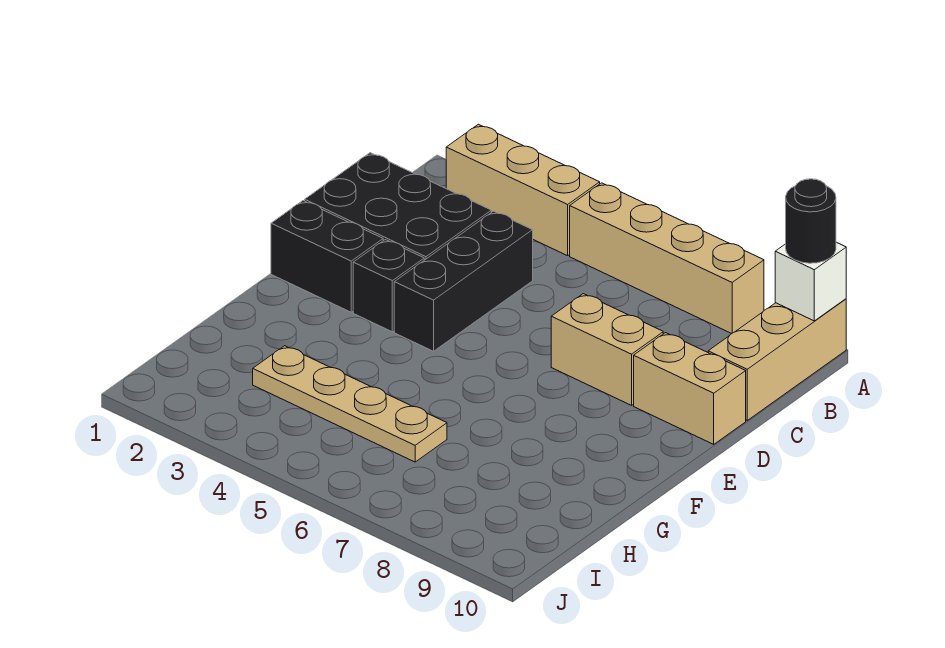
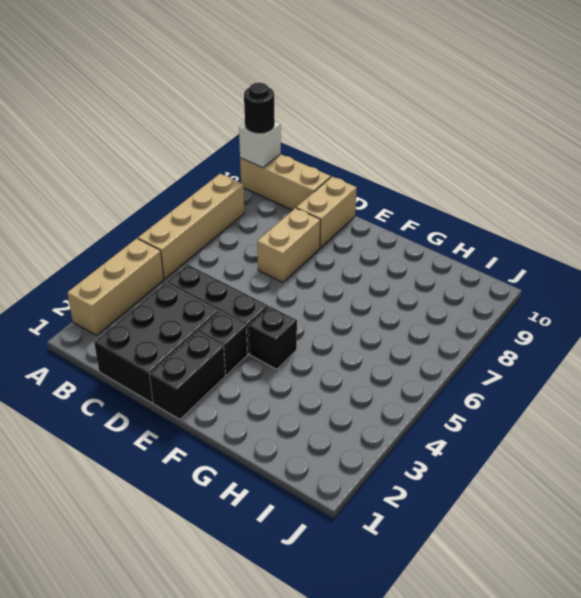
none -> black brick F4 level 1
tan plate H3:H6 level 1 -> none

